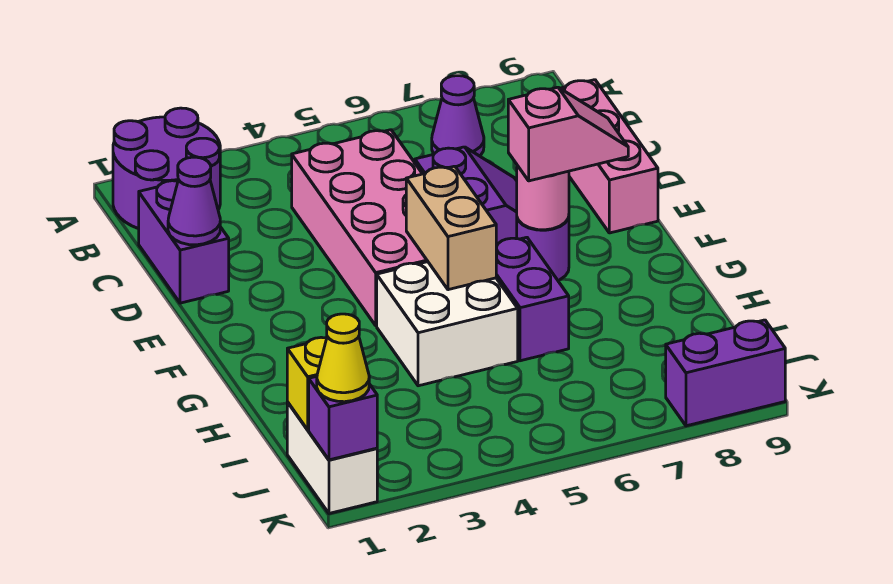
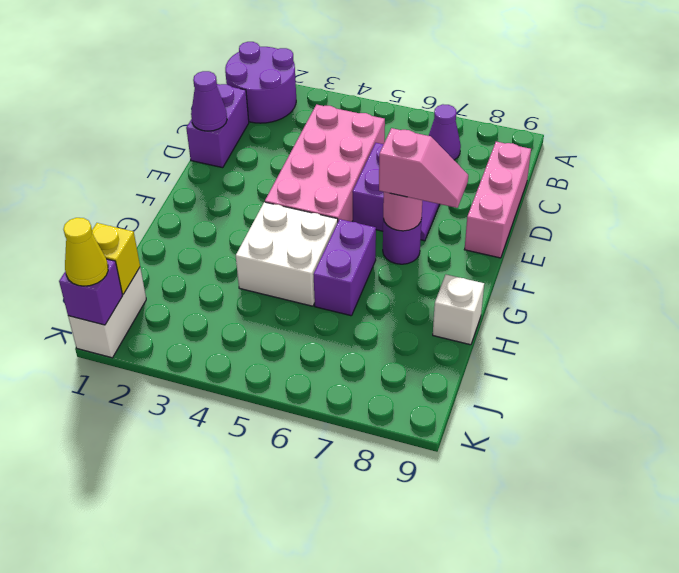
tan brick F5:G5 level 2 -> none
none -> white brick H9 level 1
purple brick K8:K9 level 1 -> none

